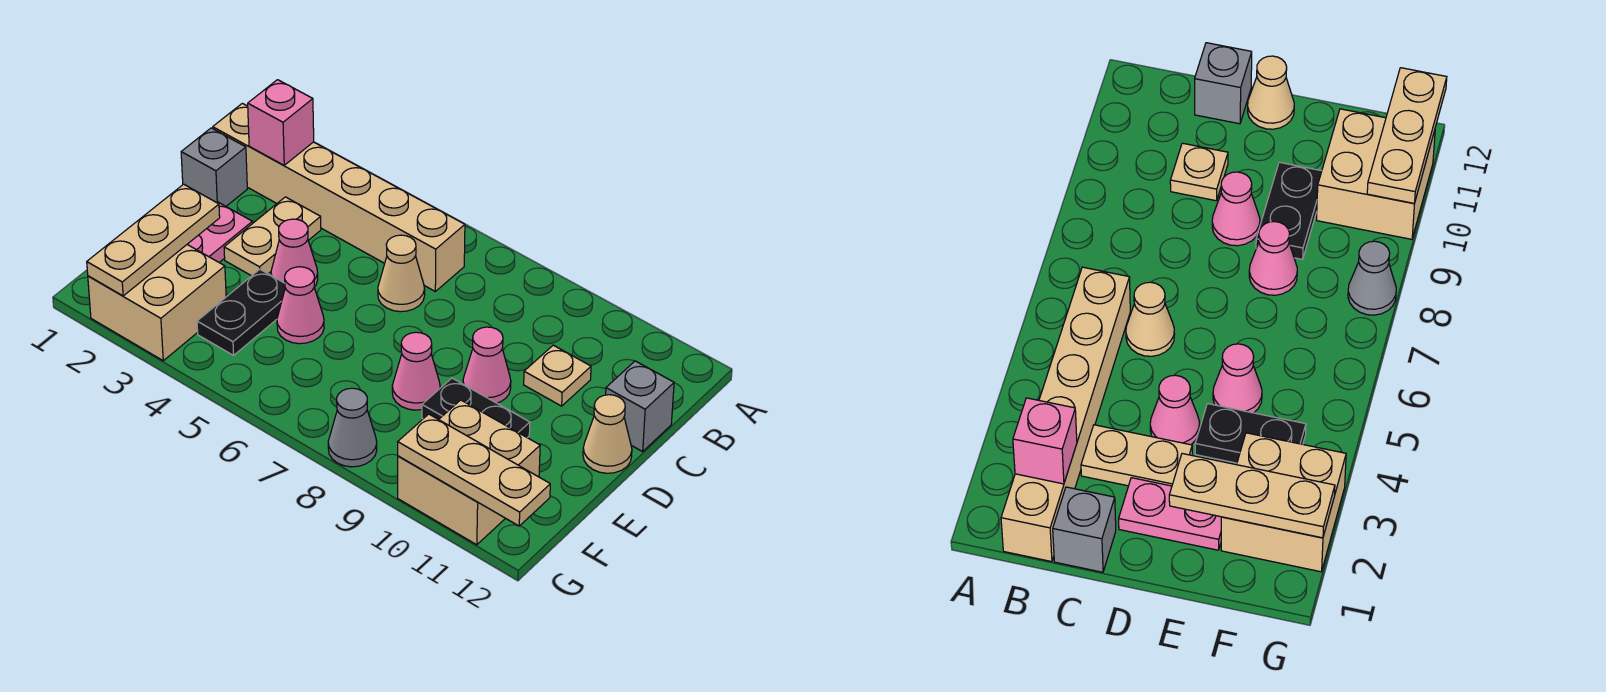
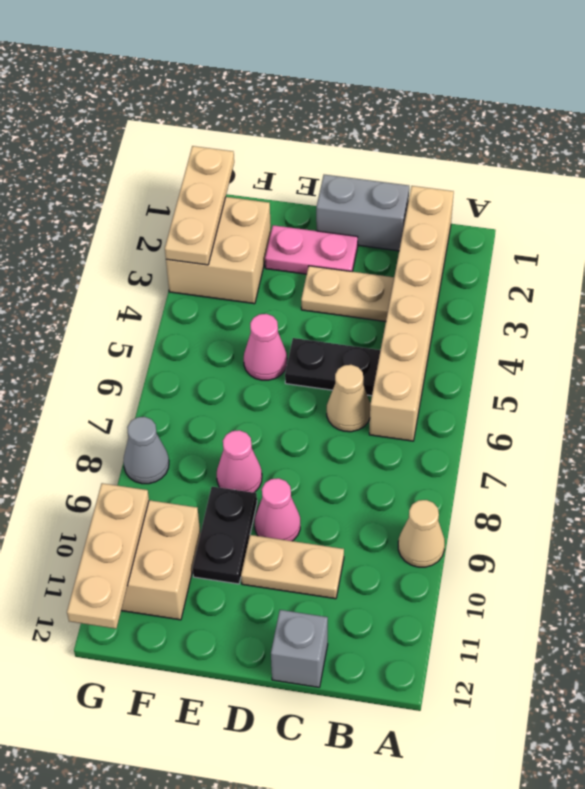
pink brick B2 level 2 -> none
grey brick C1 level 1 -> grey brick C1:D1 level 1
tan plate C10 level 1 -> tan plate C10:D10 level 1
pink cone D4 level 1 -> none
tan cone D12 level 1 -> tan cone A9 level 1
tan plate E2:G2 level 2 -> tan plate G1:G3 level 2
black plate E4:F4 level 1 -> black plate C5:D5 level 1

